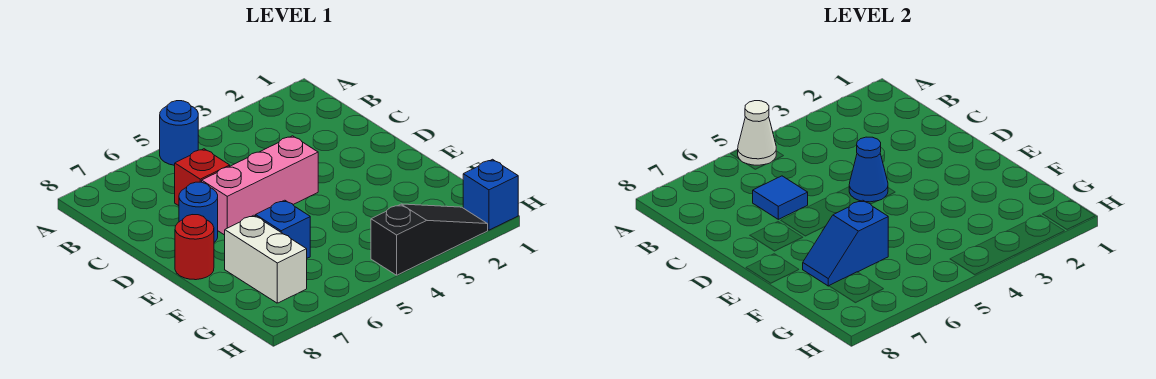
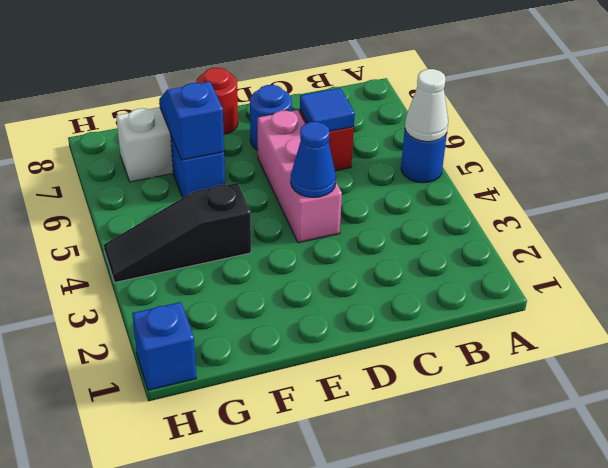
black slope H2:H4 level 1 top 4 -> black slope F4:H4 level 1 top F

